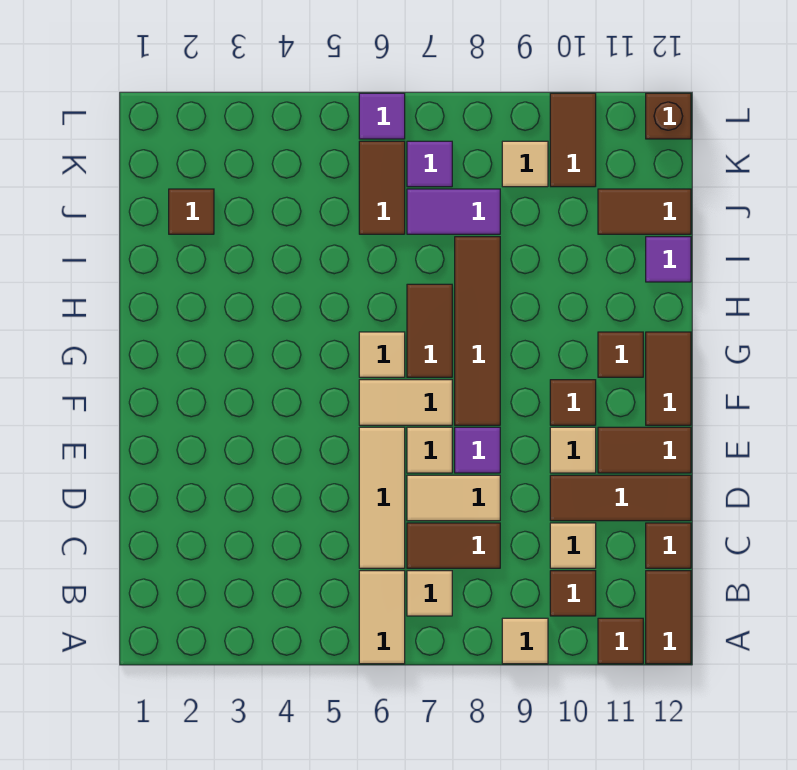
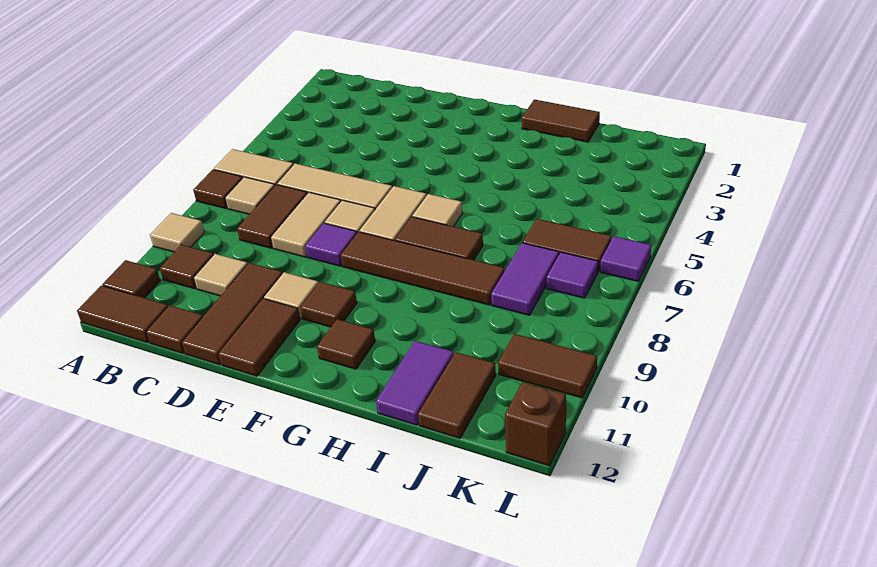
brown tile F12:G12 level 1 -> brown tile H1:I1 level 1
purple tile I12 level 1 -> purple tile I11:I12 level 1
brown tile J2 level 1 -> brown tile A7 level 1
tan tile K9 level 1 -> none

